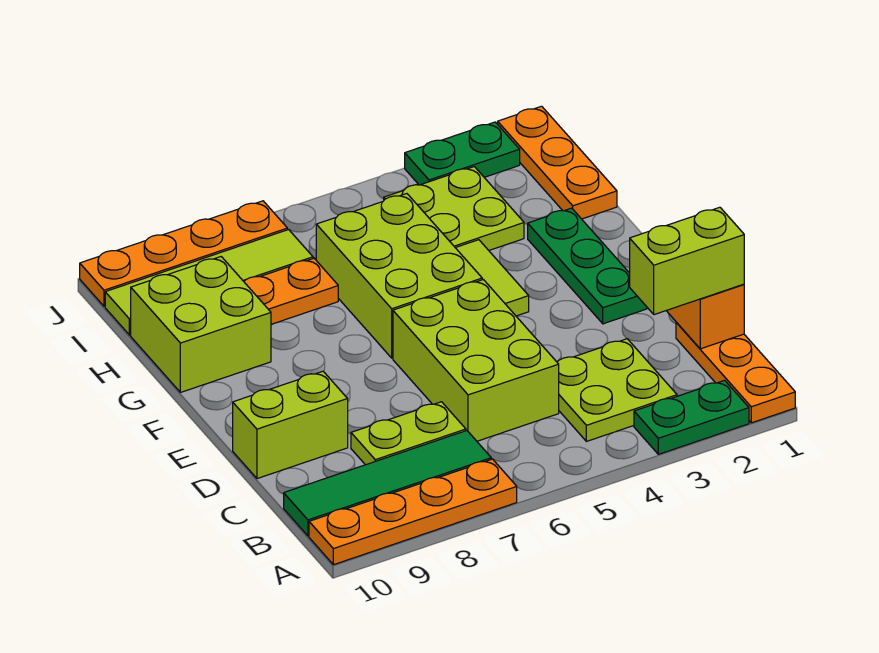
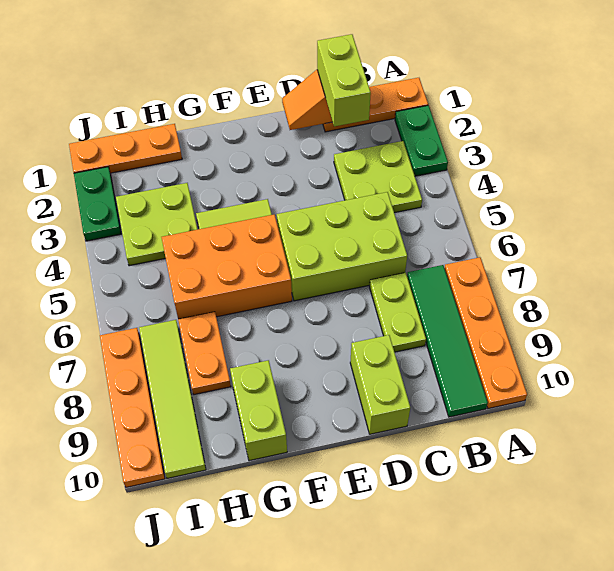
green plate E2:G2 level 1 -> none
lime brick F5:H6 level 1 -> orange brick F5:H6 level 1
lime brick G9:H10 level 1 -> lime brick G9:G10 level 1

